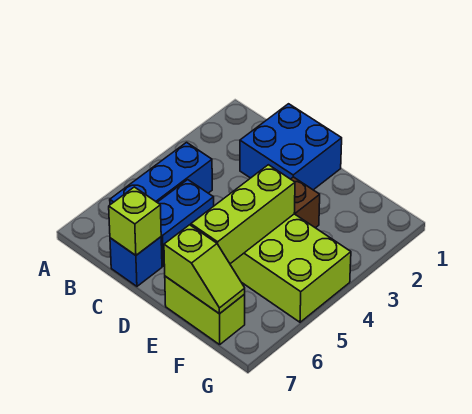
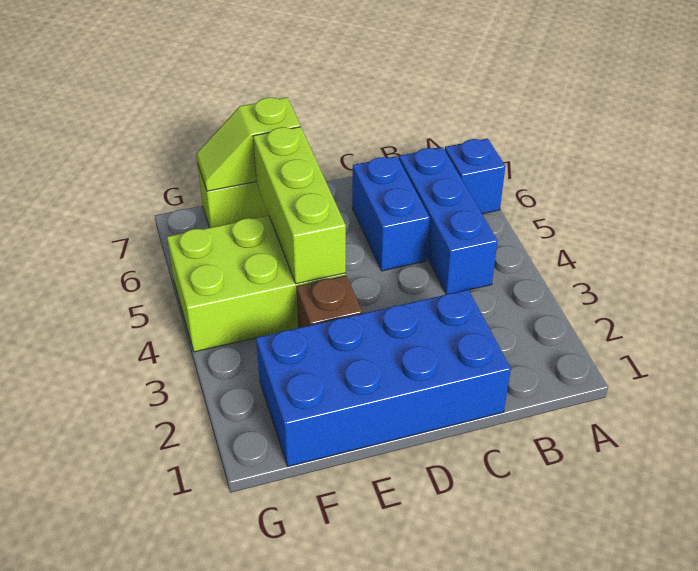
blue brick C1:D2 level 1 -> blue brick C1:F2 level 1
blue brick C7 level 1 -> blue brick A6 level 1
lime brick C7 level 2 -> none

